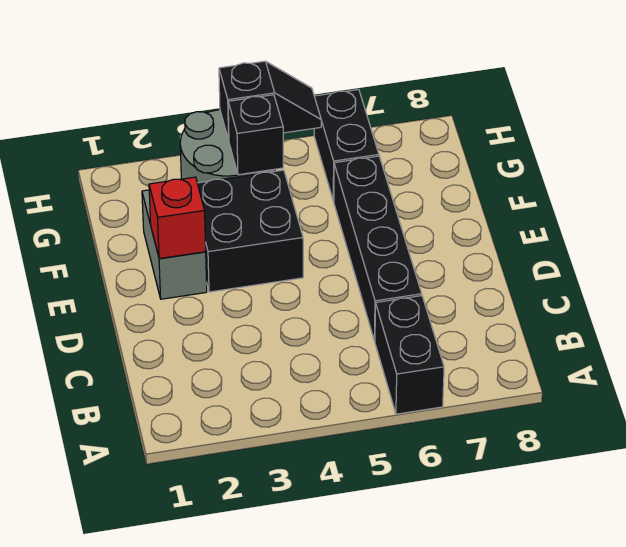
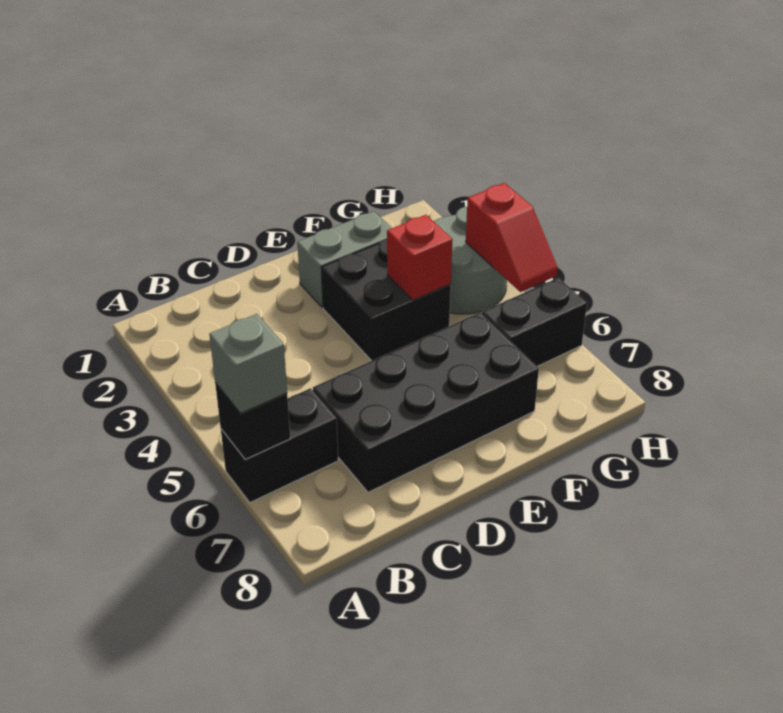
none -> grey brick A6 level 3
black brick C6:F6 level 1 -> black brick C6:F7 level 1
red brick E2 level 2 -> red brick F4 level 2
black brick G4 level 2 -> black brick A6 level 2
black slope H4:H5 level 2 top 4 -> red slope H4:H5 level 2 top 4

